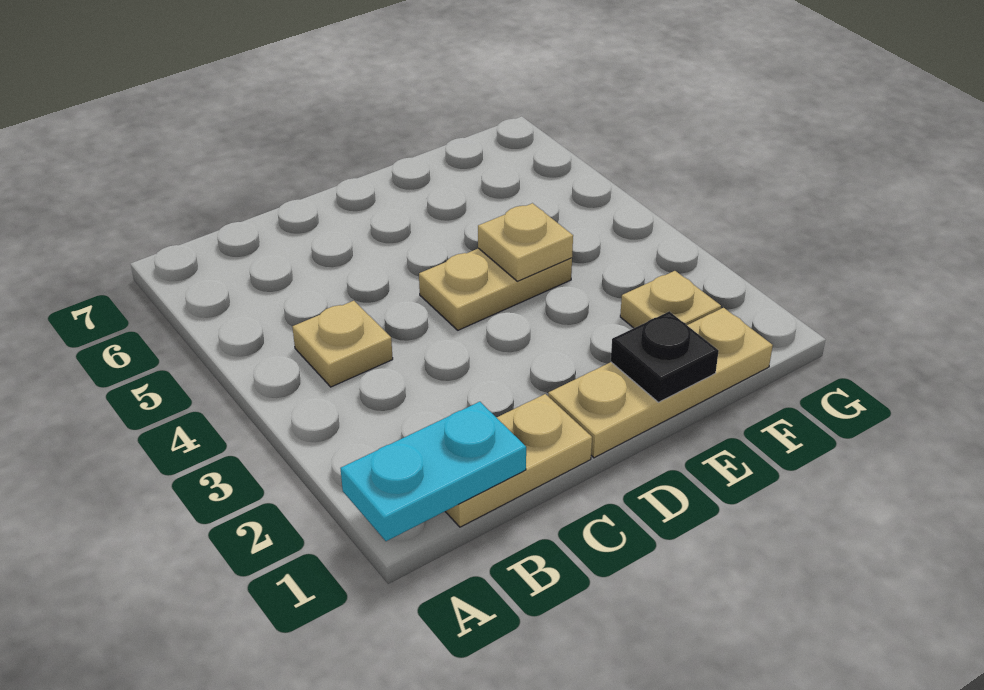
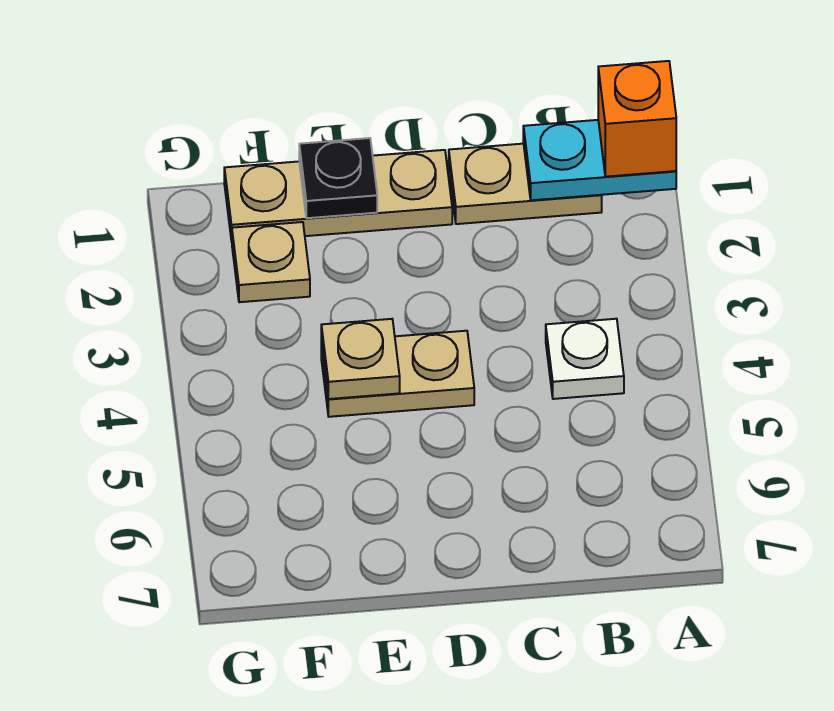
none -> orange brick A1 level 3
tan plate B4 level 1 -> white plate B4 level 1

